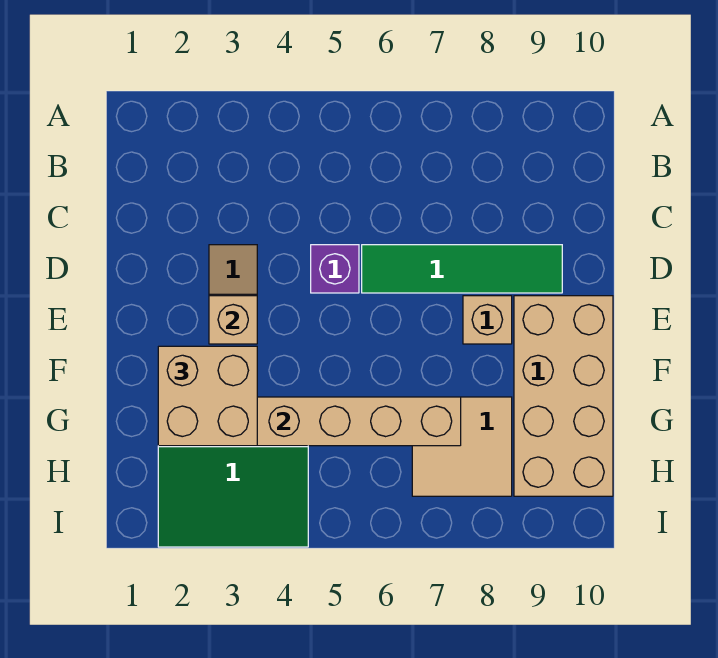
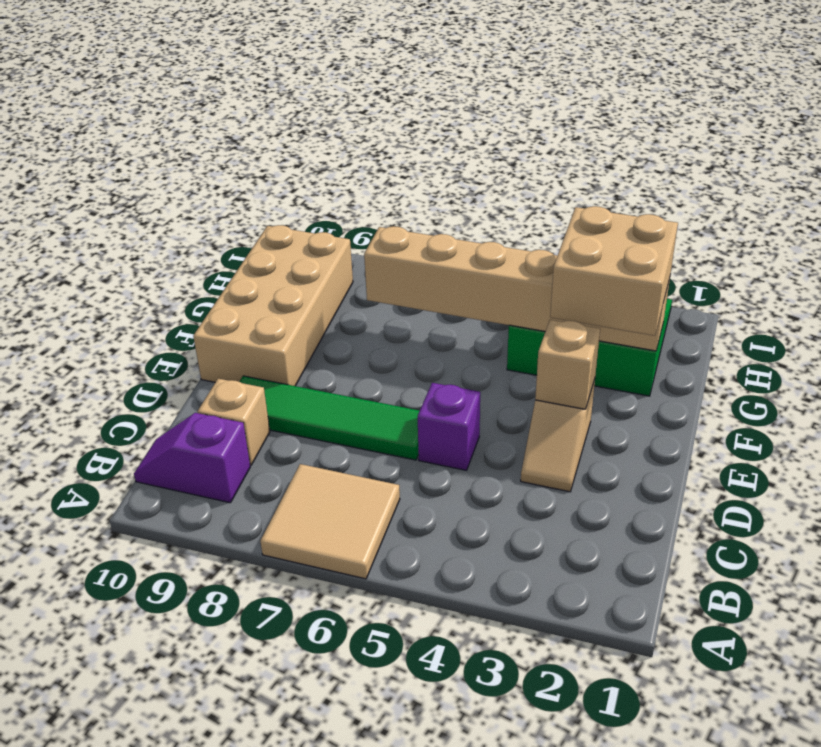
none -> purple slope B9:B10 level 1 top 9
tan brick E8 level 1 -> tan brick C9 level 1
tan tile G7:H8 level 1 -> tan tile A6:B7 level 1

